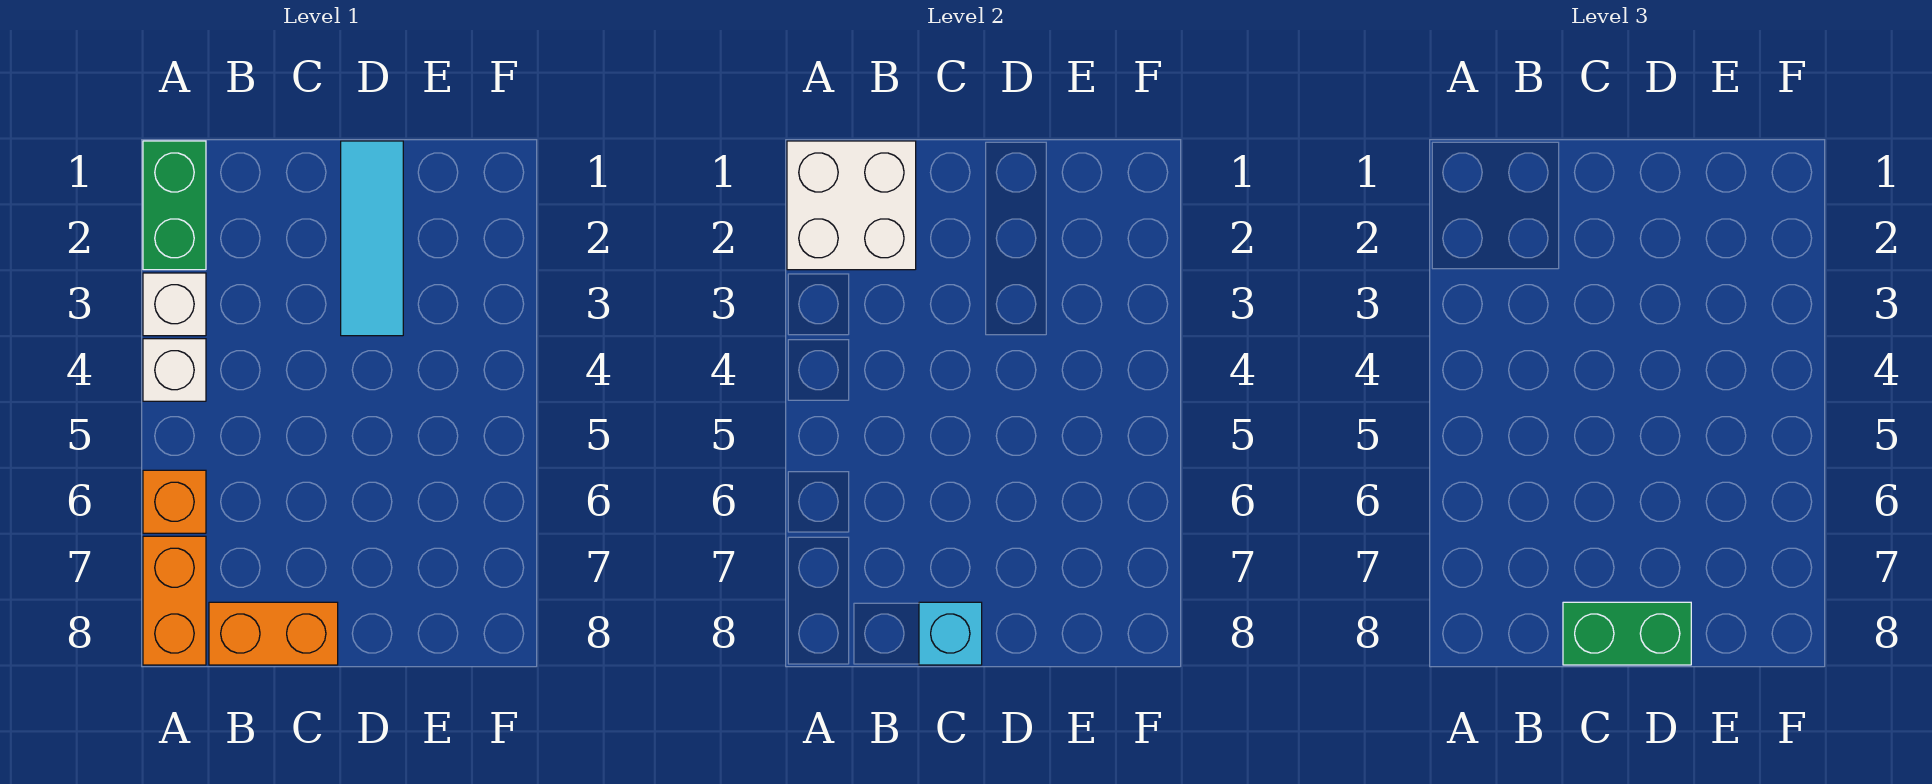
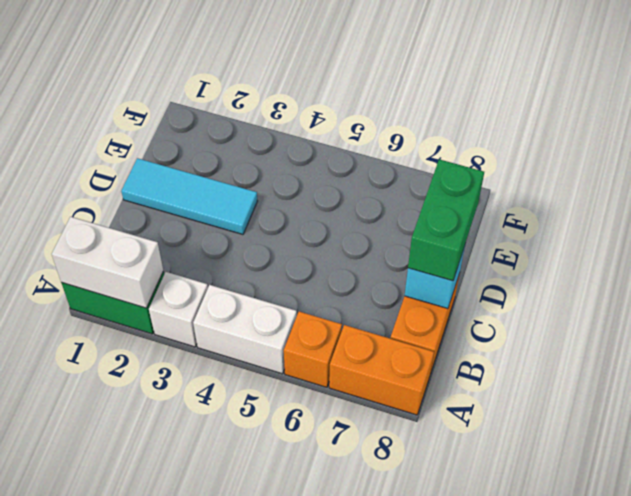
white brick A1:B2 level 2 -> white brick A1:A2 level 2
white brick A4 level 1 -> white brick A4:A5 level 1

